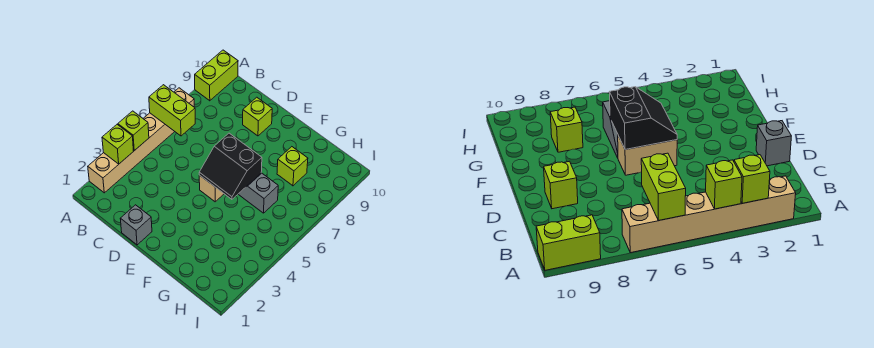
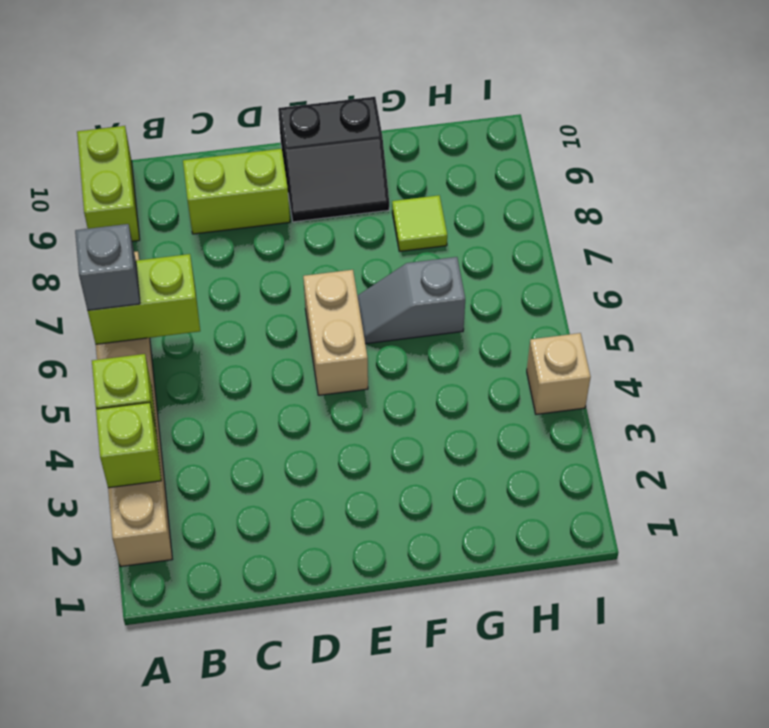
grey brick D1 level 1 -> grey brick A6 level 3
lime brick D9 level 1 -> lime brick C9:D9 level 1
black slope E5:F6 level 2 top 6 -> black slope E9:F10 level 1 top 10
lime brick G8 level 1 -> lime tile G8 level 1
none -> tan brick I4 level 1

